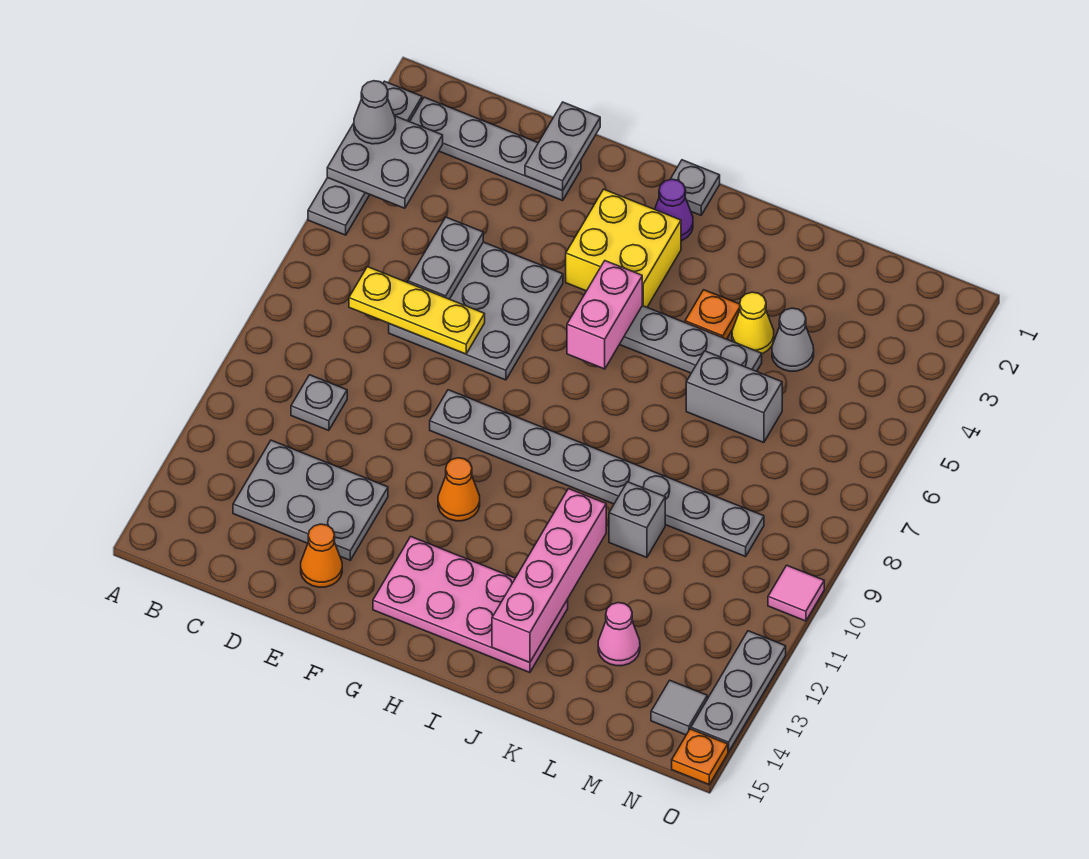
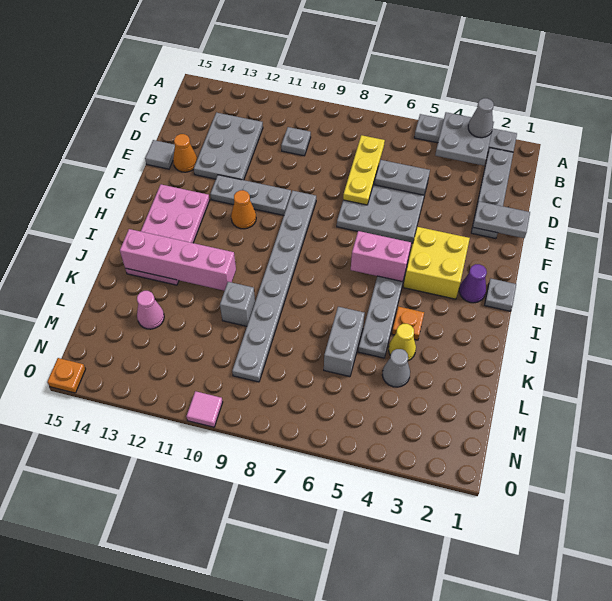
grey tile N14 level 1 -> grey tile E15 level 1
grey plate O12:O14 level 1 -> grey plate F10:F12 level 1

